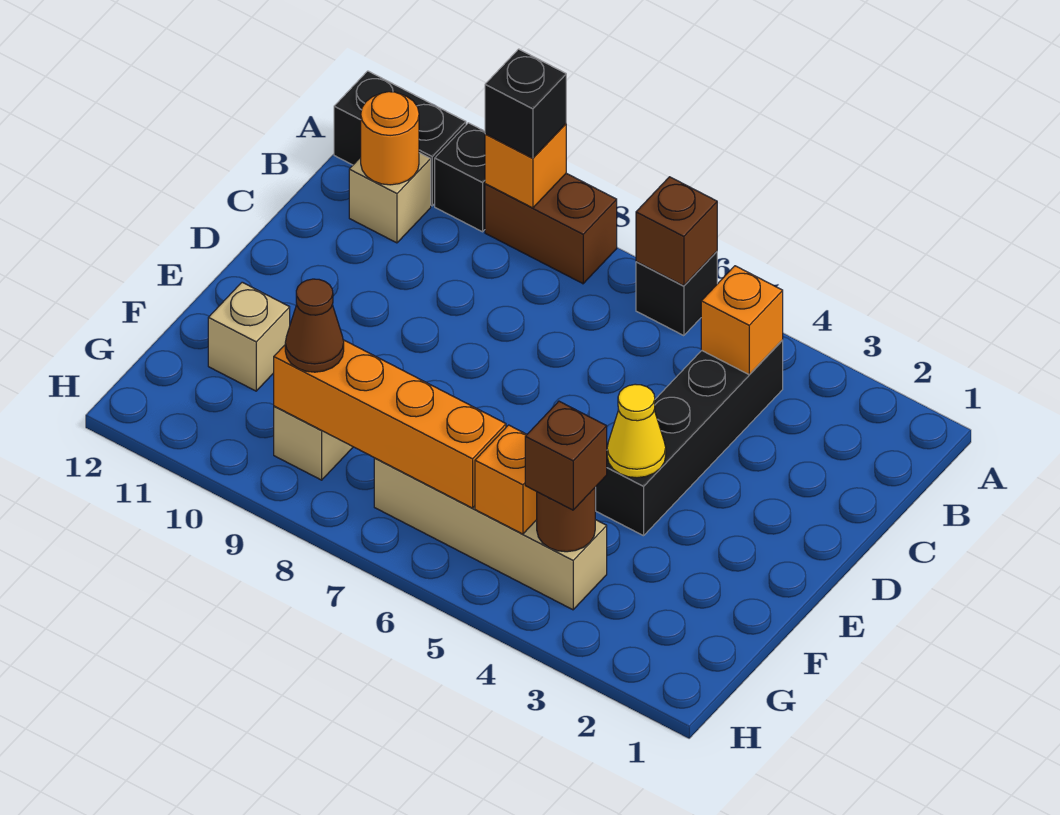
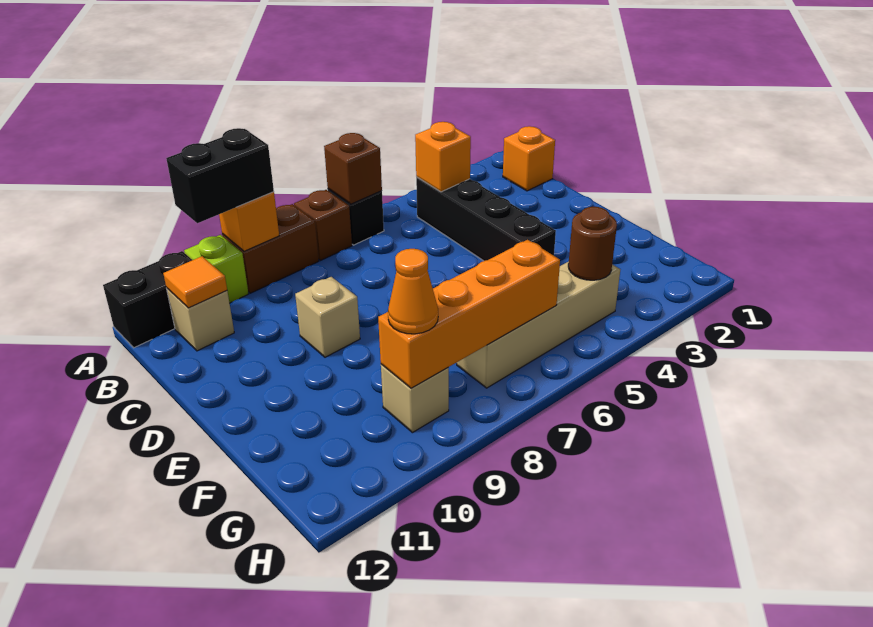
black brick A9 level 3 -> black brick A9:A10 level 3
black brick A10 level 1 -> lime brick A10 level 1
orange round brick B11 level 2 -> orange tile B11 level 2
yellow cone E4 level 2 -> none
tan brick F11 level 1 -> tan brick D9 level 1
brown brick G4 level 3 -> brown brick A7 level 1
orange brick G5 level 2 -> orange brick B1 level 1
brown cone G9 level 3 -> orange cone G9 level 3

